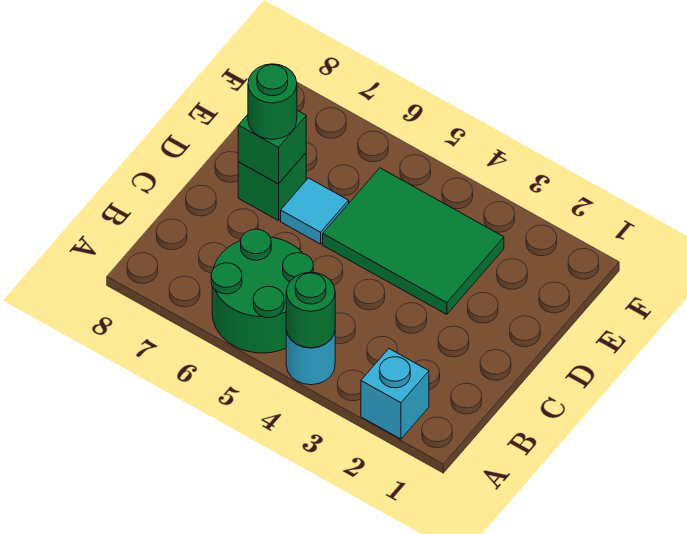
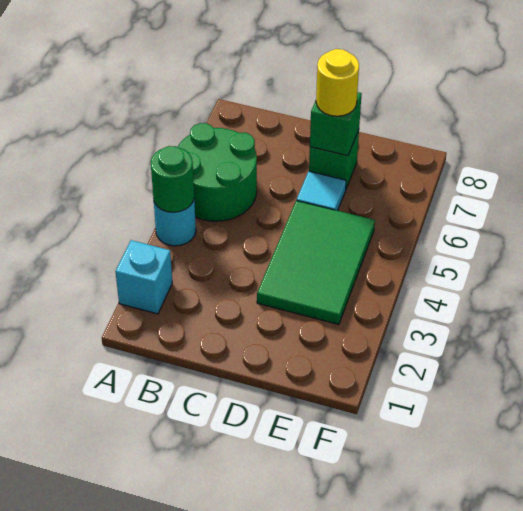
green round brick D7 level 3 -> yellow round brick D7 level 3

